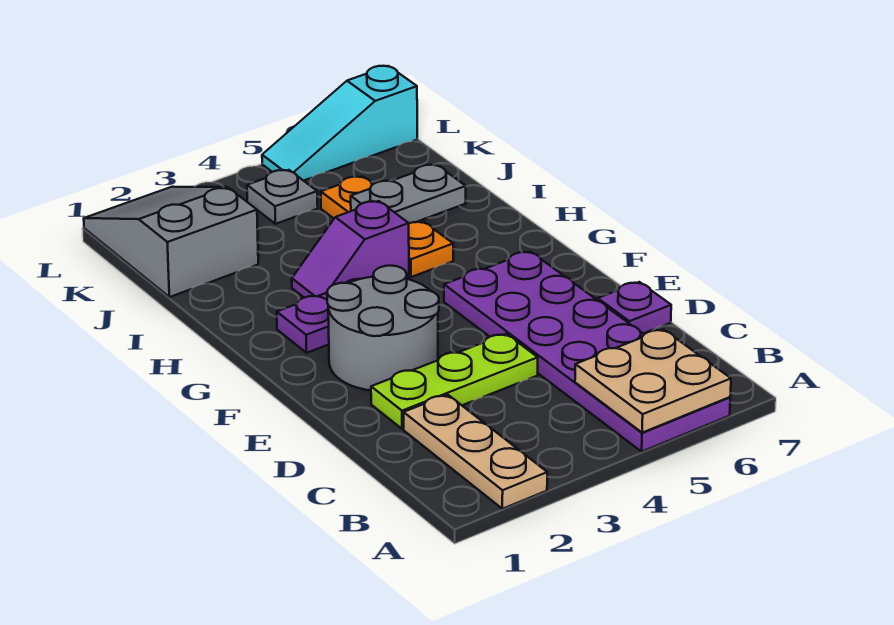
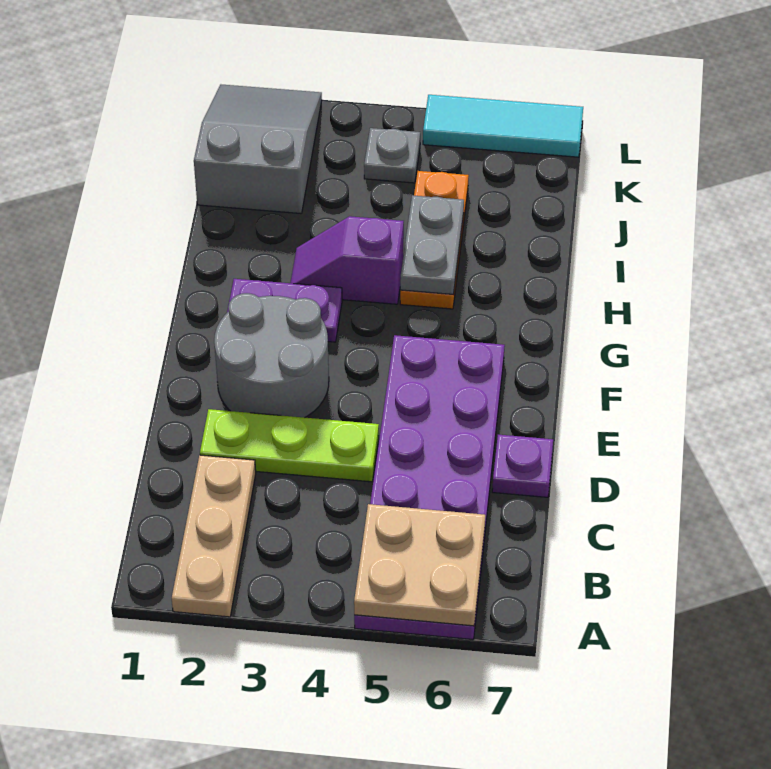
grey plate I5:I6 level 2 -> grey plate H5:I5 level 2
cyan slope L5:L7 level 1 top 7 -> cyan tile L5:L7 level 1

